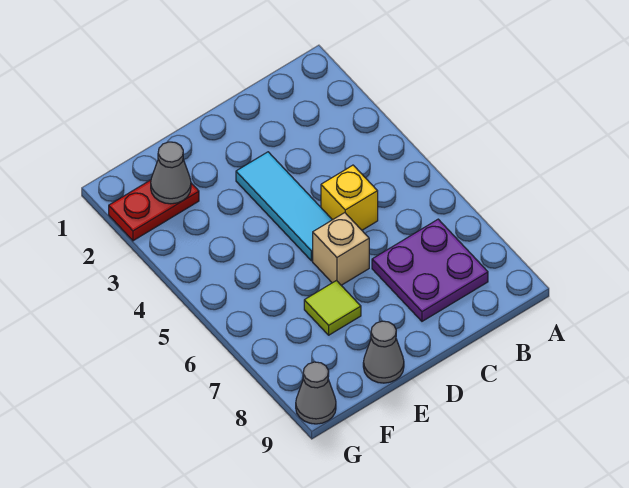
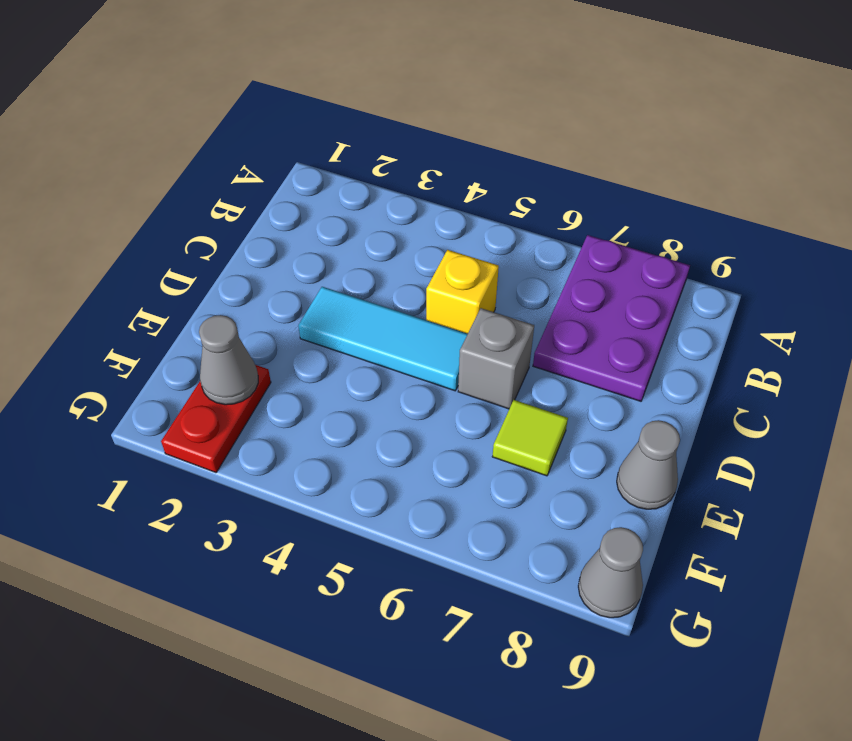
purple plate B7:C8 level 1 -> purple plate A7:C8 level 1
tan brick D6 level 1 -> grey brick D6 level 1

